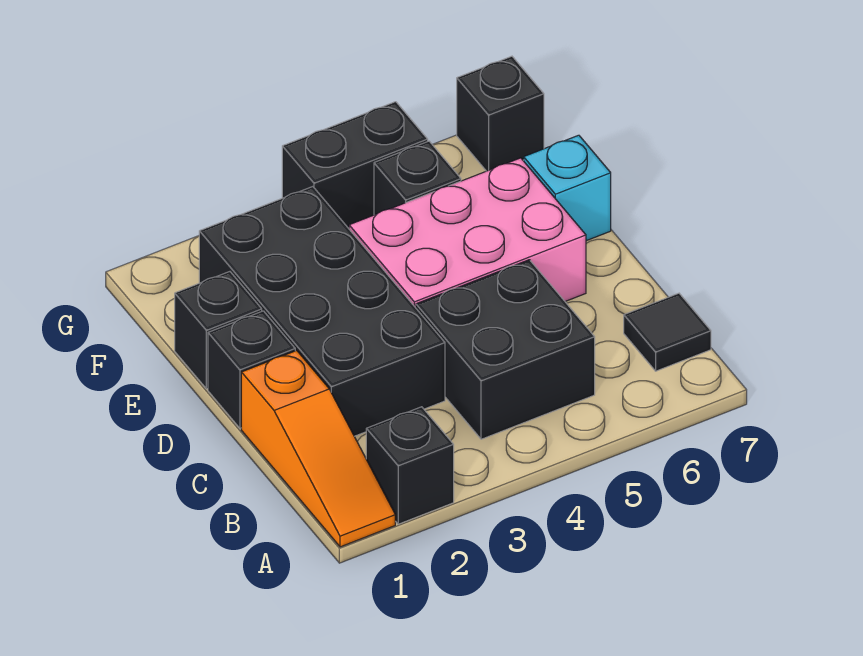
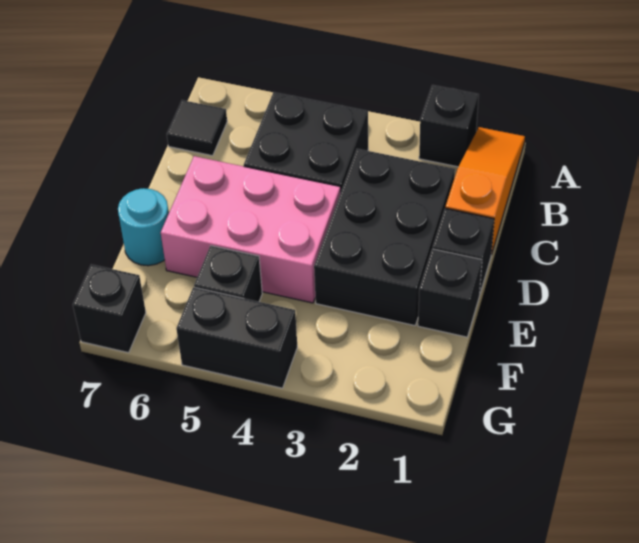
black brick C2:F3 level 1 -> black brick C2:E3 level 1
cyan brick E7 level 1 -> cyan round brick E7 level 1

